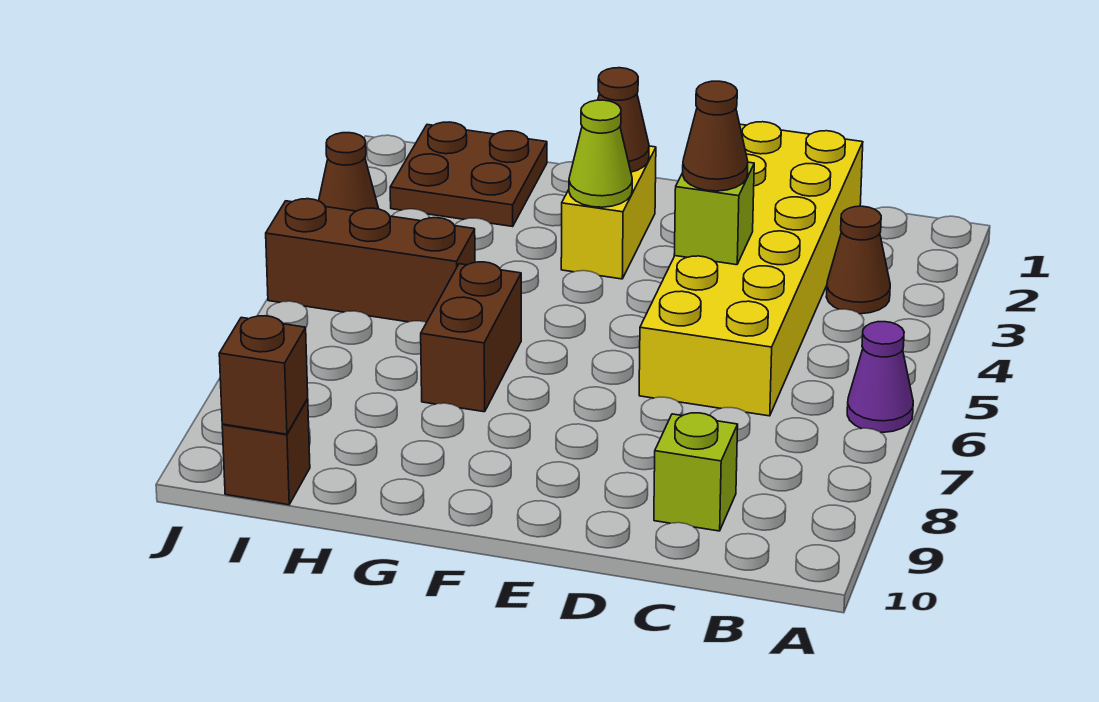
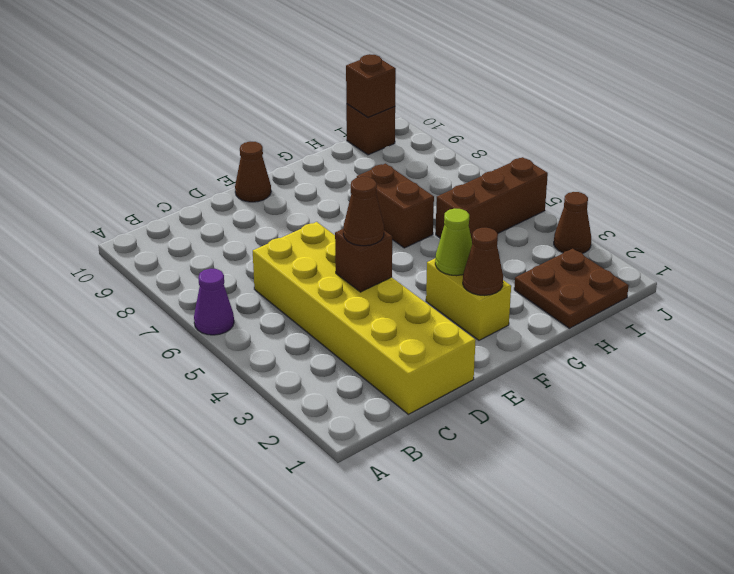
brown cone B3 level 1 -> brown cone E10 level 1
lime brick C9 level 1 -> none
lime brick D4 level 2 -> brown brick D4 level 2

